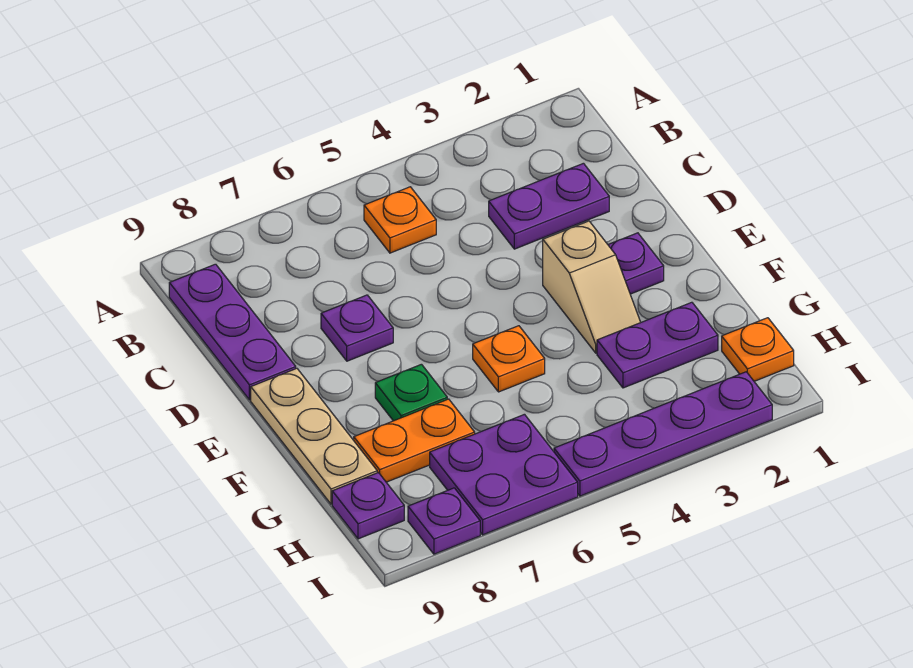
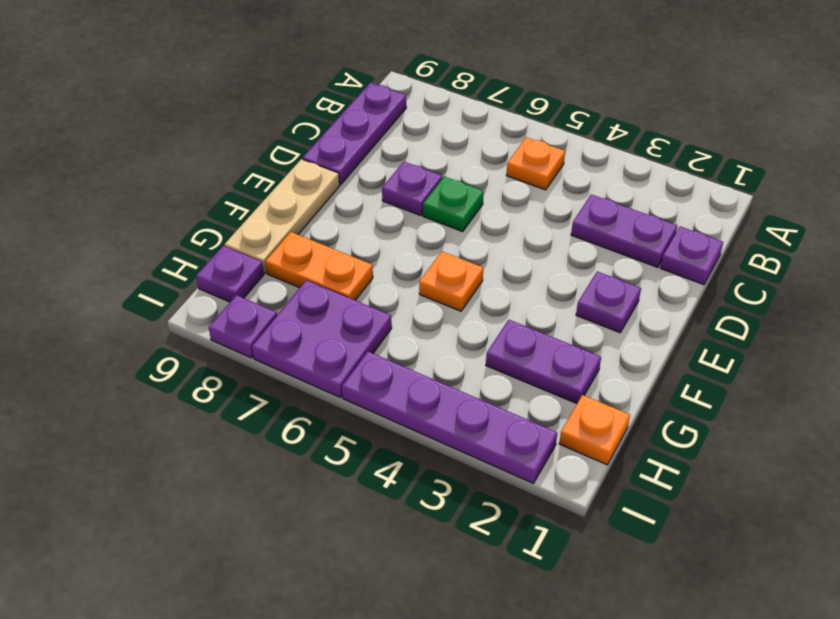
none -> purple plate C1 level 1
tan slope E3:F3 level 1 top E -> none
green plate F7 level 1 -> green plate D6 level 1

